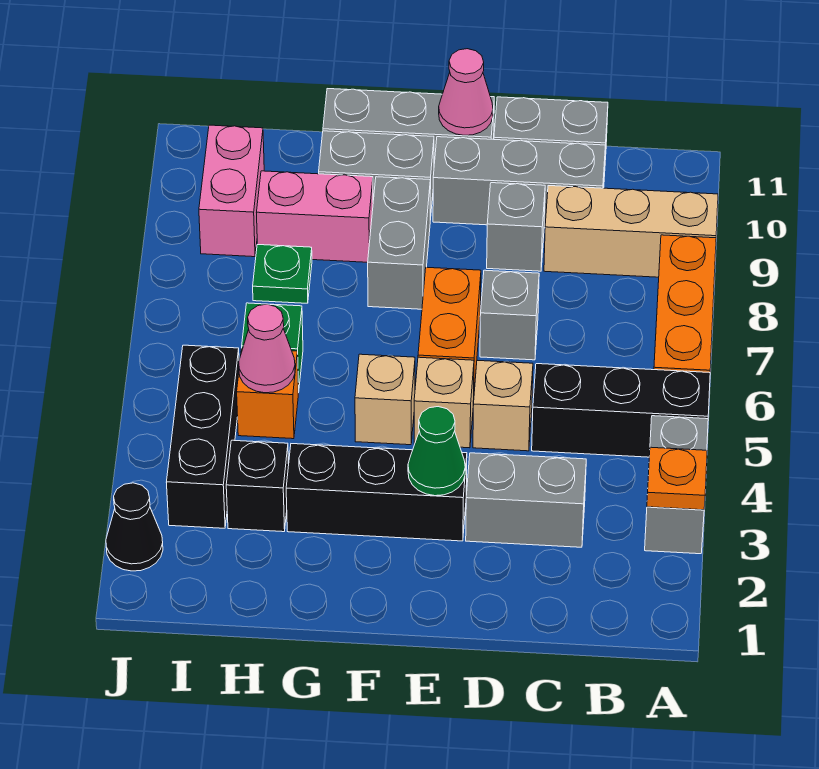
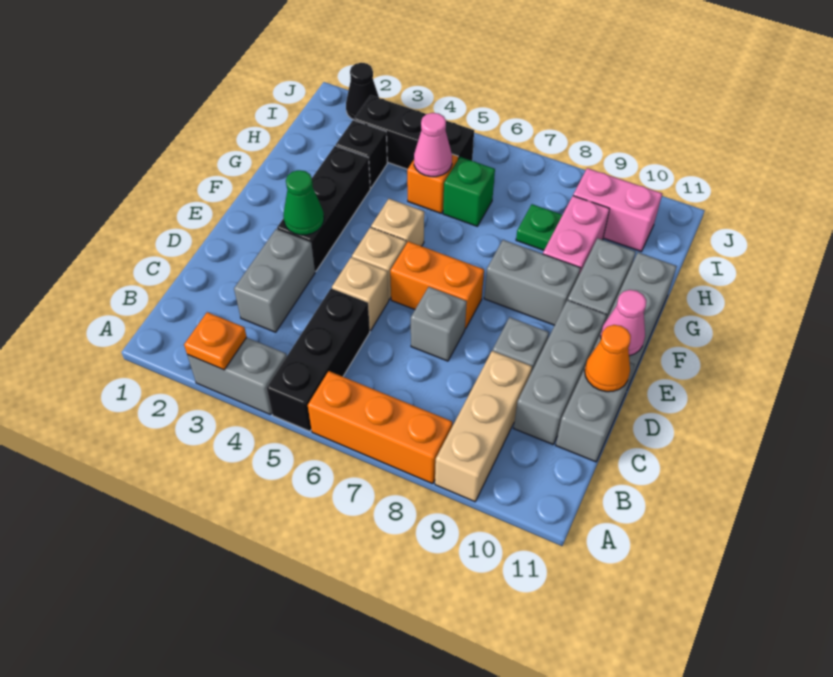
none -> orange cone D11 level 2

